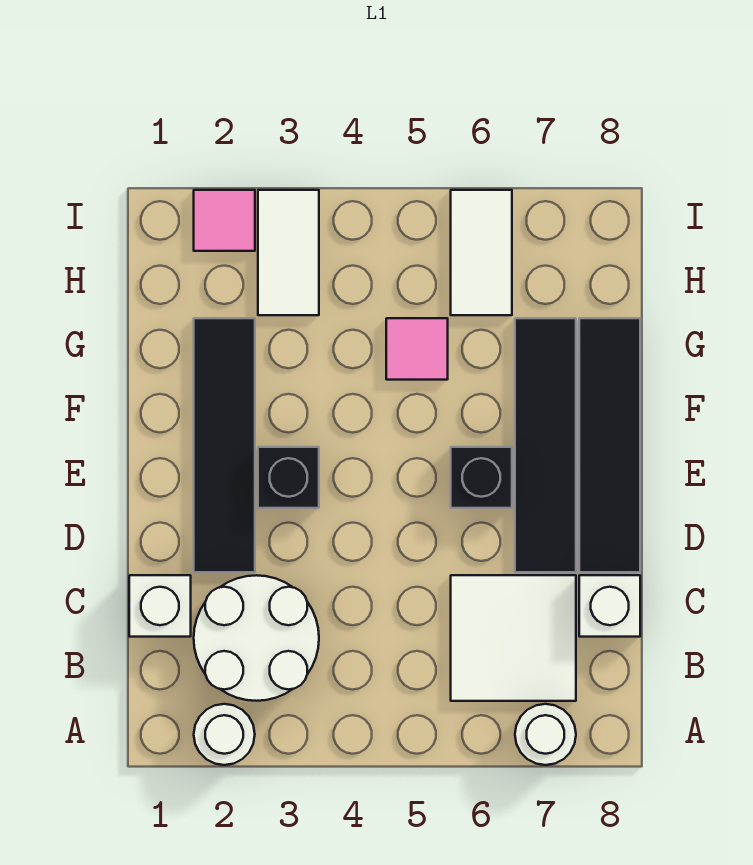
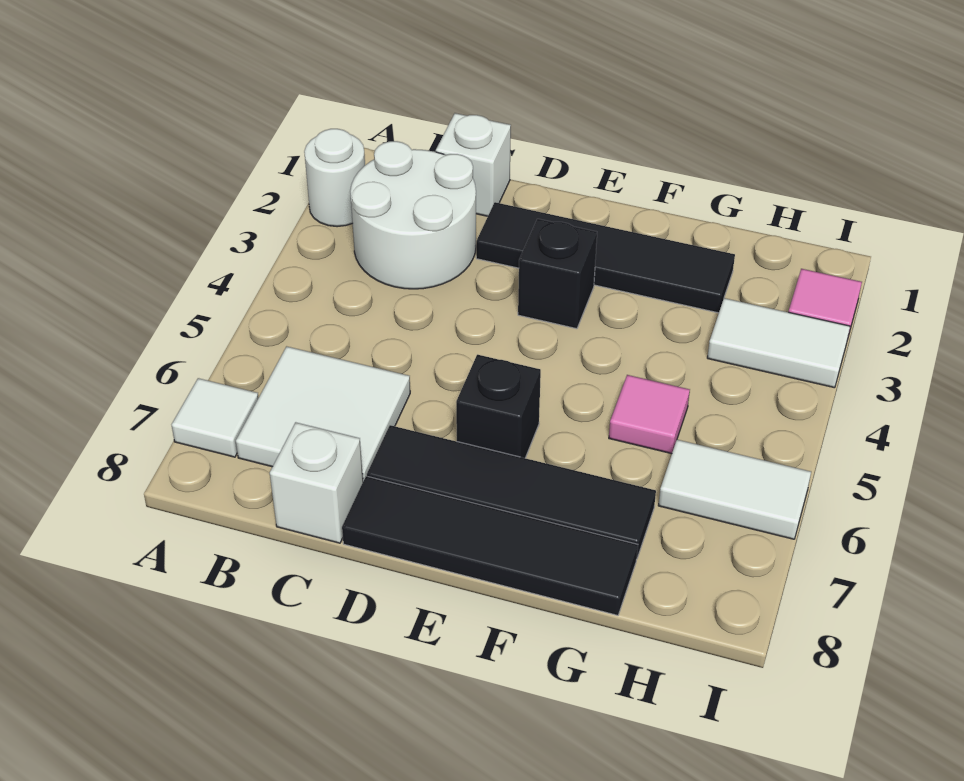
white round brick A7 level 1 -> white tile A7 level 1

